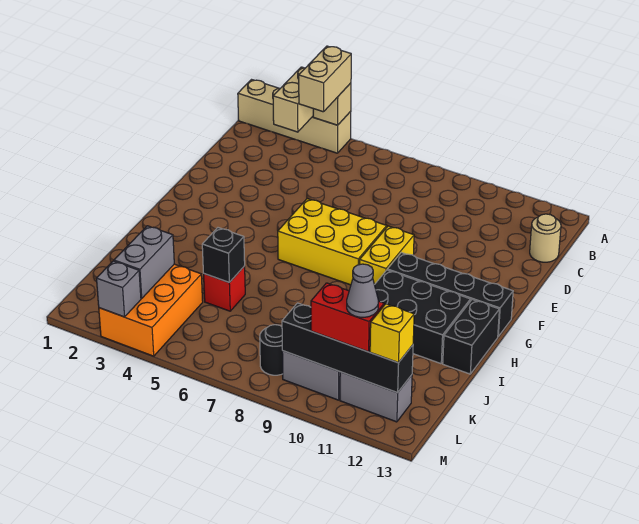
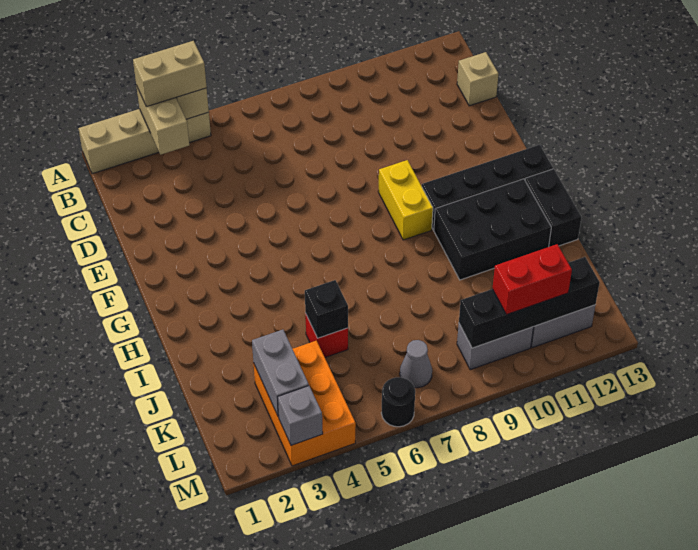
tan brick A4:B4 level 3 -> tan brick A3:A4 level 3
tan round brick C13 level 1 -> tan brick C13 level 1
yellow brick F6:G8 level 1 -> none
black round brick L8 level 1 -> black round brick M6 level 1
grey cone L11 level 4 -> grey cone L7 level 1
yellow brick L12 level 3 -> none

